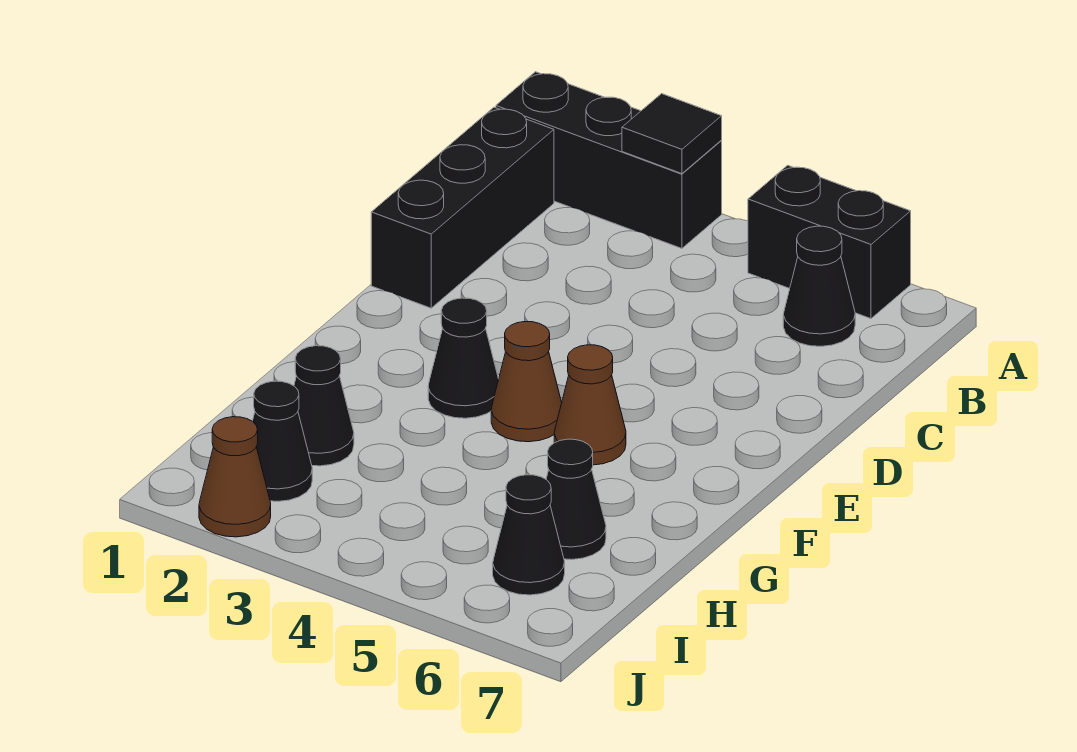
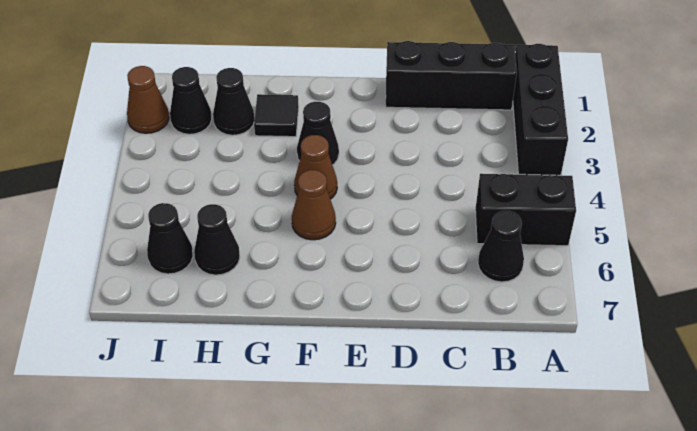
black tile A3 level 2 -> black tile G2 level 1
black brick A5:A6 level 1 -> black brick A5:B5 level 1

